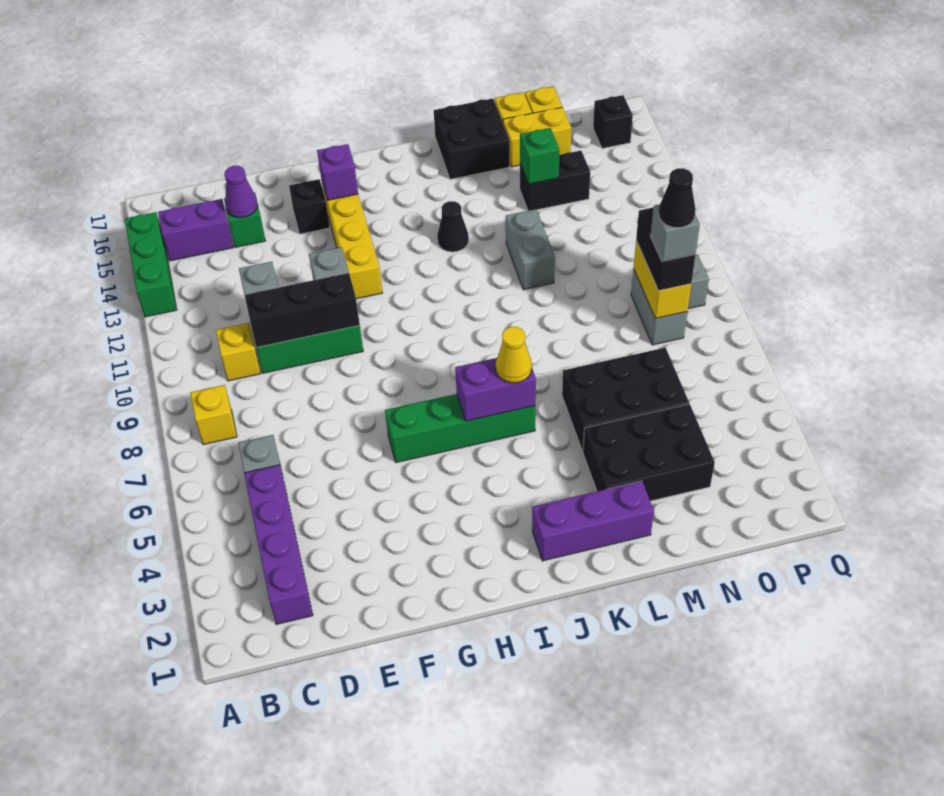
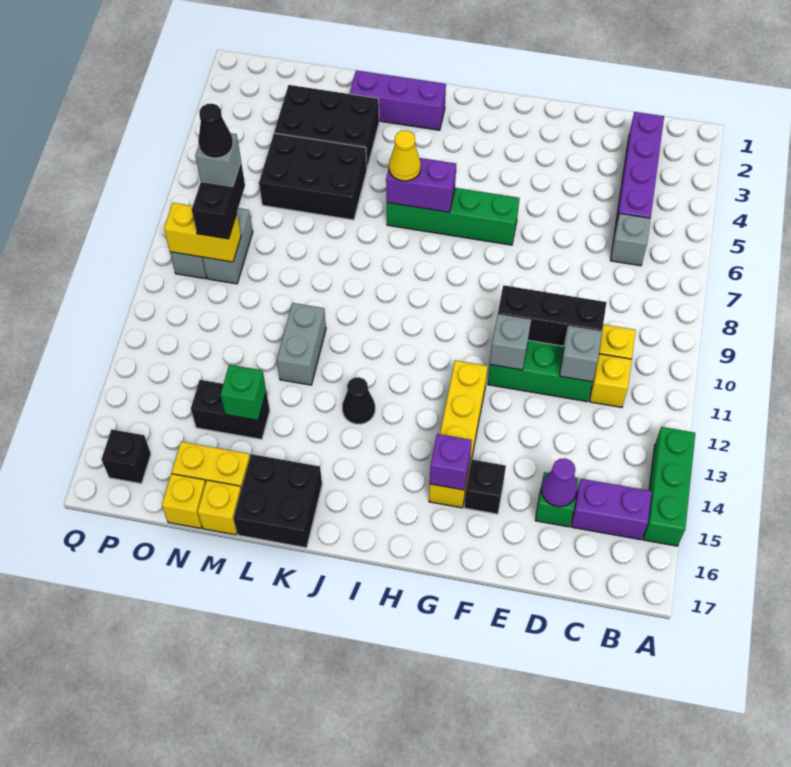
yellow brick B8 level 1 -> yellow brick C11 level 1
yellow brick O8:O9 level 2 -> yellow brick O9:P9 level 2

